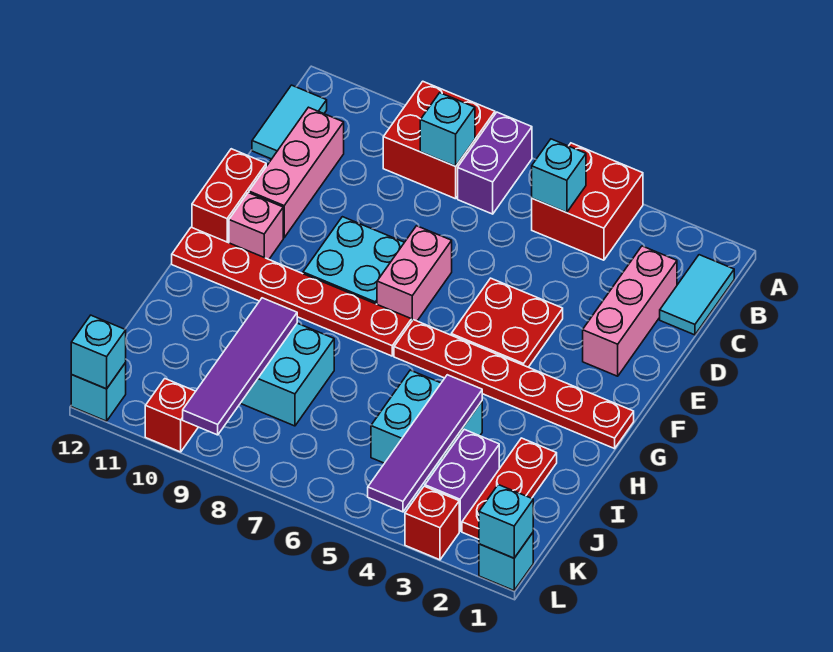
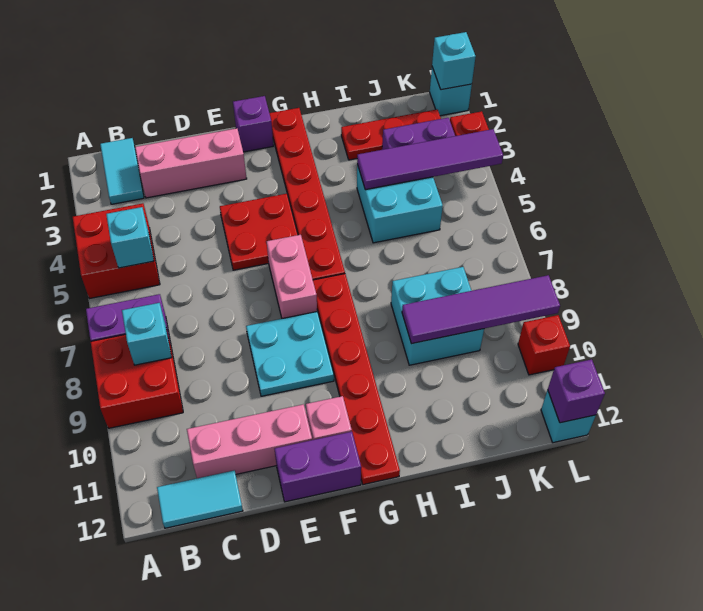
cyan tile B1:C1 level 1 -> cyan tile B1:B2 level 1
pink brick E7:F7 level 1 -> pink brick F6:F7 level 1
red brick E12:F12 level 1 -> purple brick E12:F12 level 1
none -> purple brick F1 level 1
cyan brick L12 level 2 -> purple brick L12 level 2

